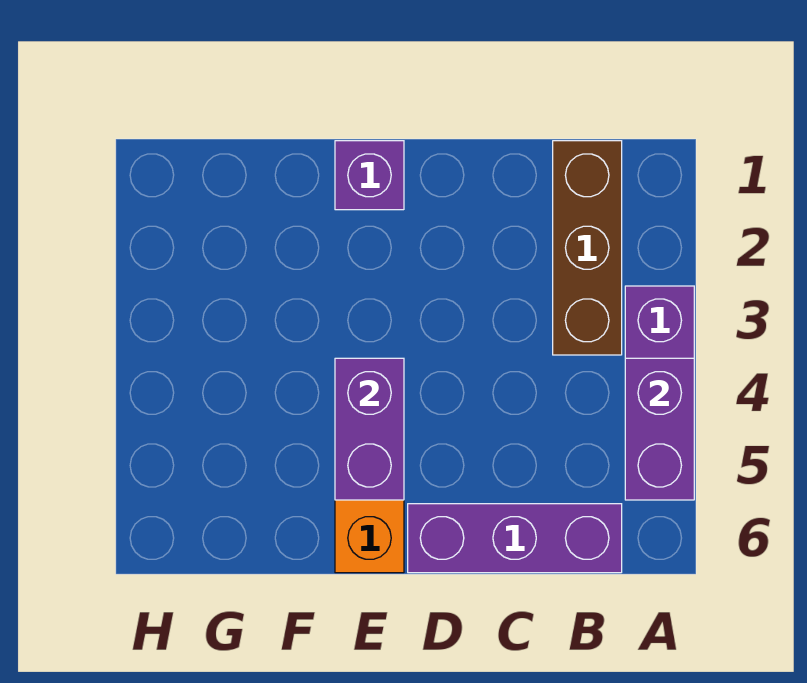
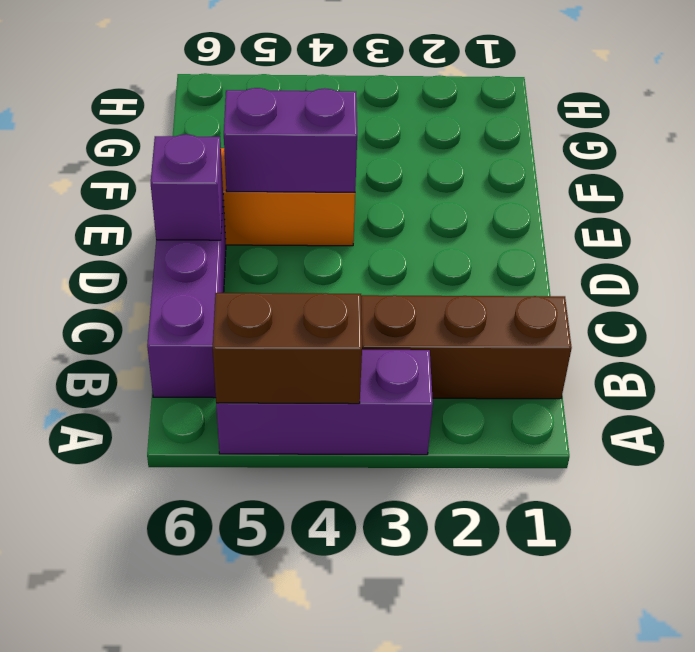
purple brick A4:A5 level 2 -> brown brick A4:A5 level 2
purple brick E1 level 1 -> purple brick D6 level 2

